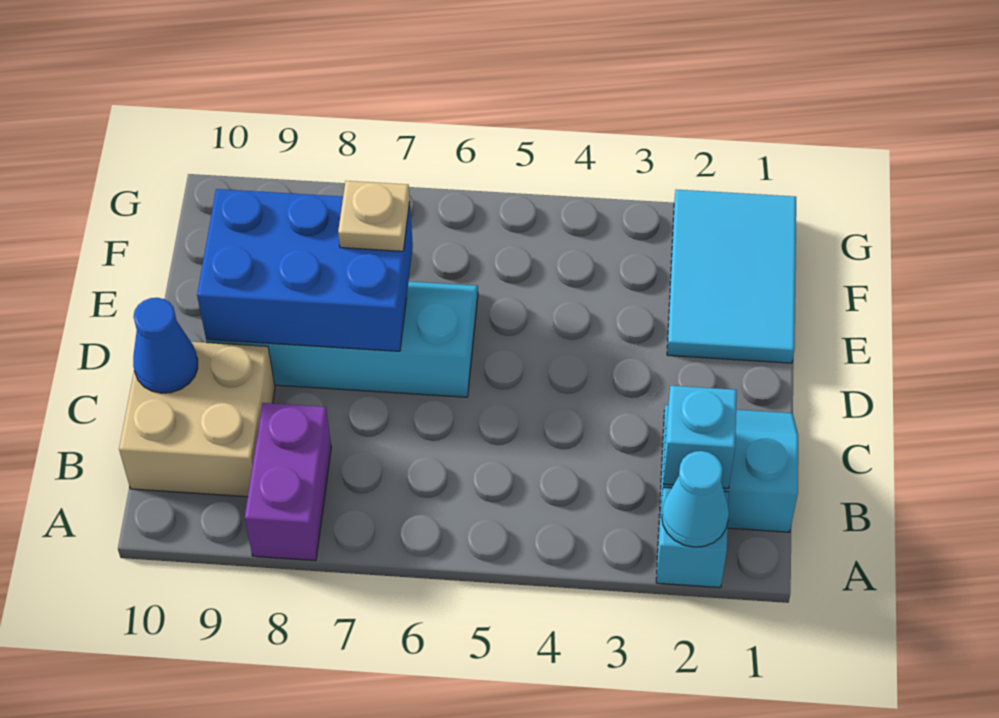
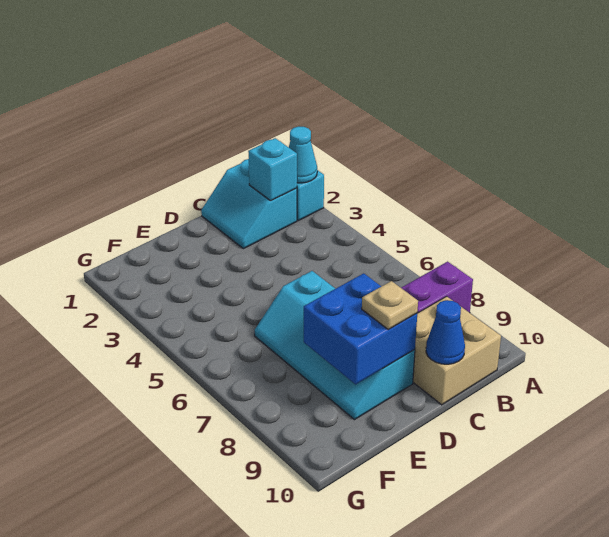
blue brick D7:E9 level 2 -> blue brick D8:E9 level 2
cyan tile E1:G2 level 1 -> none
tan plate E7 level 3 -> tan plate D9 level 3

